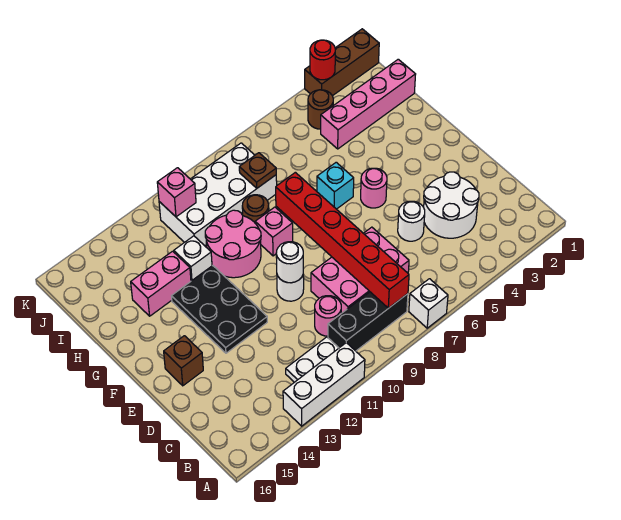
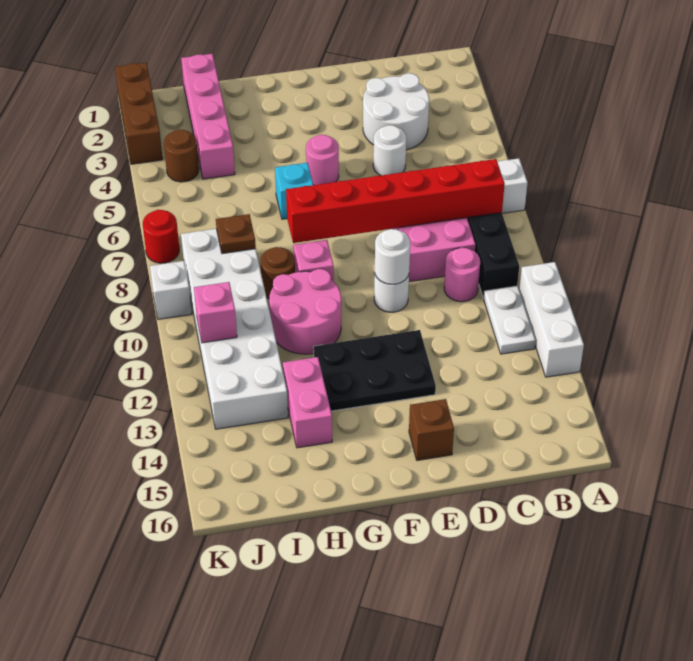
white brick H12 level 1 -> white brick K9 level 1
white brick I8:J11 level 1 -> white brick I8:J13 level 1
red round brick K3 level 2 -> red round brick K7 level 1

